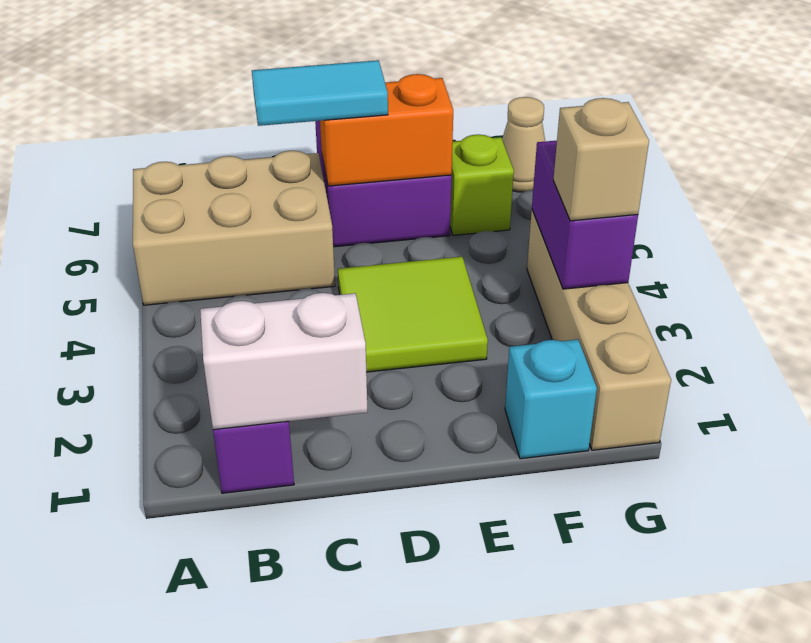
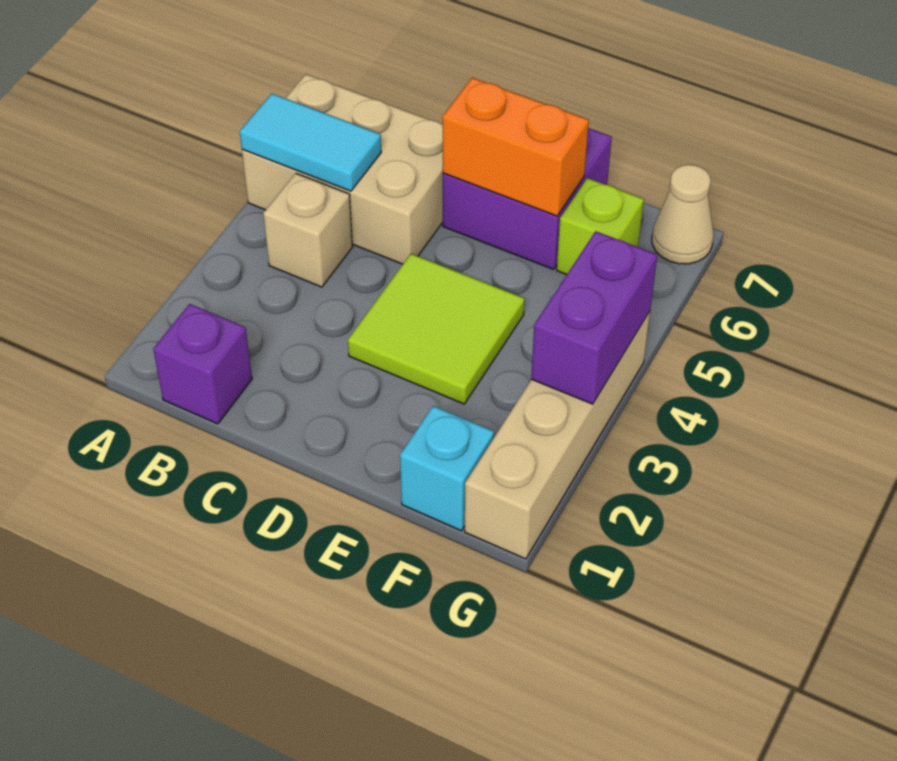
white brick B1:C1 level 2 -> none
cyan tile C6:D6 level 3 -> cyan tile A5:B5 level 2
tan brick G3 level 3 -> tan brick B4 level 1

